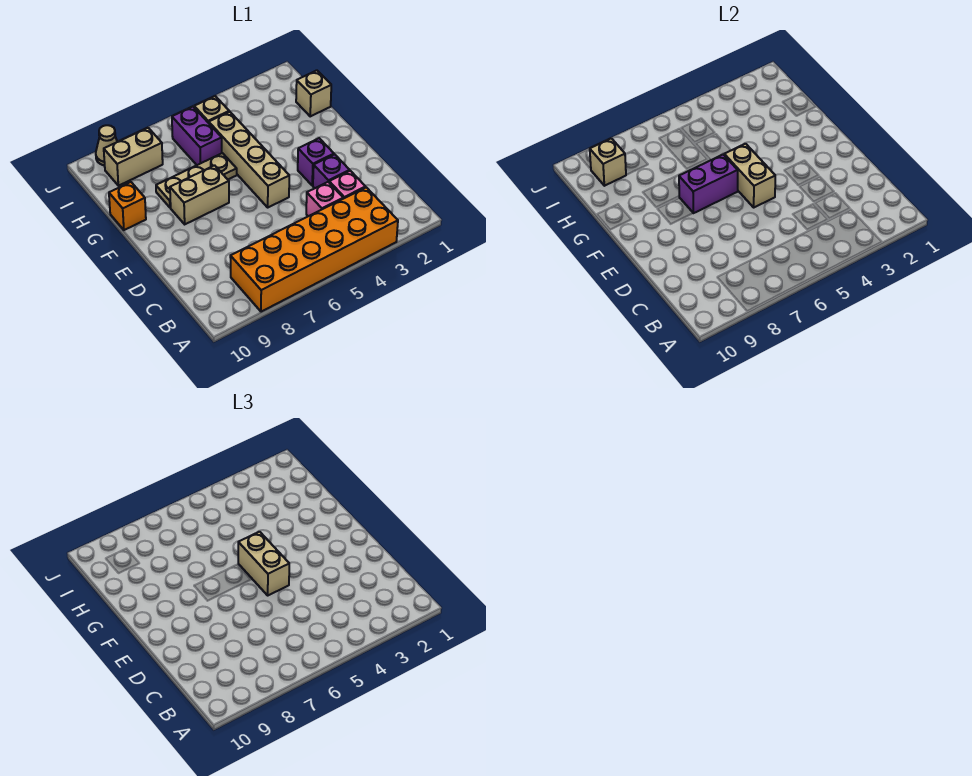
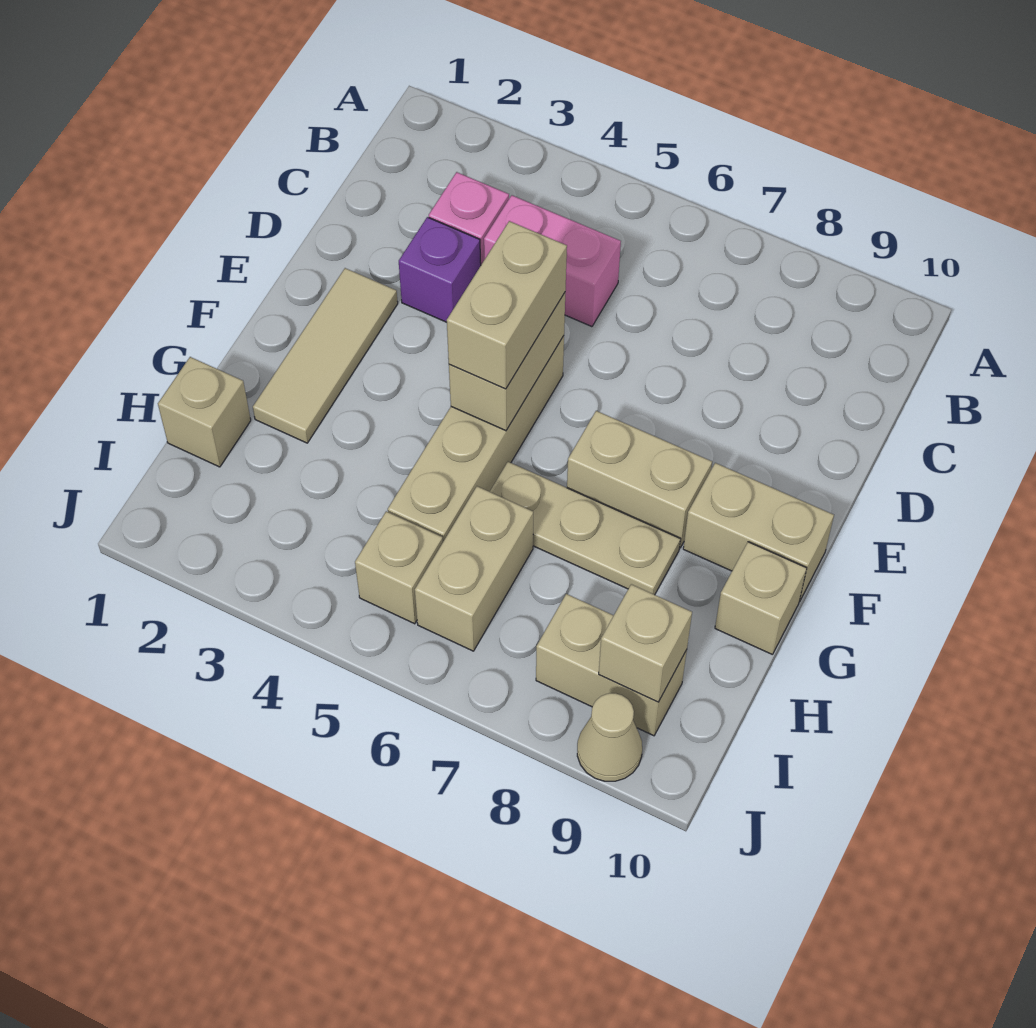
orange brick A3:B8 level 1 -> none
pink brick C4 level 1 -> pink brick C4:C5 level 1
none -> tan tile E2:G2 level 1
purple brick E3 level 1 -> none
purple brick F6:F7 level 2 -> none
none -> tan brick F9:F10 level 1
orange brick G10 level 1 -> tan brick G10 level 1
purple brick H6:I6 level 1 -> tan brick H6:I6 level 1

